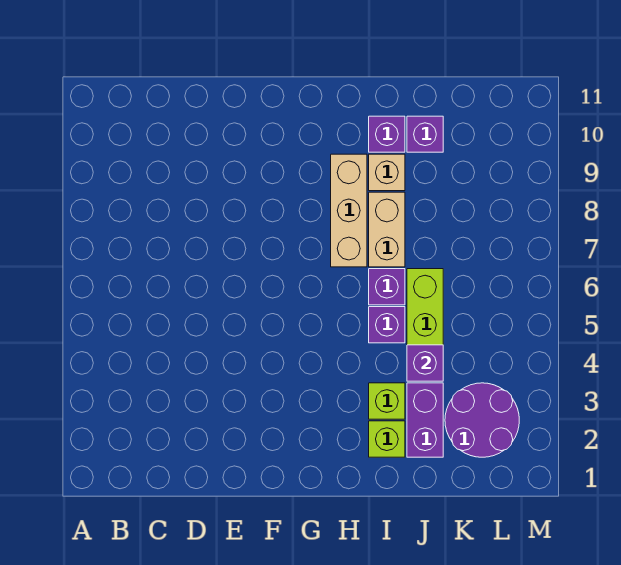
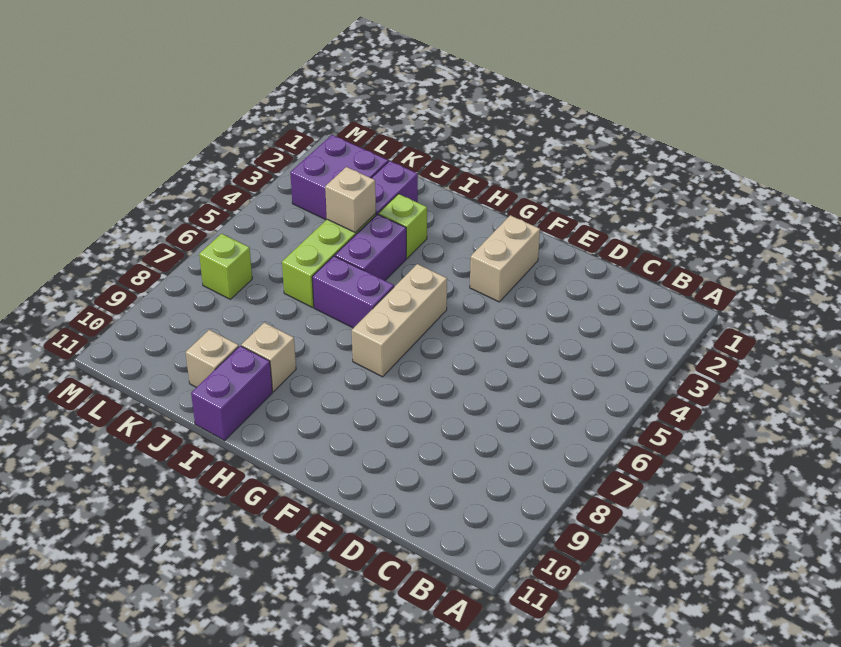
tan brick H7:H9 level 1 -> tan brick G5:G7 level 1
lime brick I2 level 1 -> lime brick L7 level 1
purple brick I5 level 1 -> purple brick I4:I5 level 1
purple brick I6 level 1 -> purple brick H6:I6 level 1
tan brick I7:I8 level 1 -> tan brick F2:F3 level 1
purple brick I10 level 1 -> purple brick I10:I11 level 1
purple brick J4 level 2 -> tan brick J4 level 2
purple brick J10 level 1 -> tan brick J10 level 1
purple round brick K2:L3 level 1 -> purple brick K2:L3 level 1

